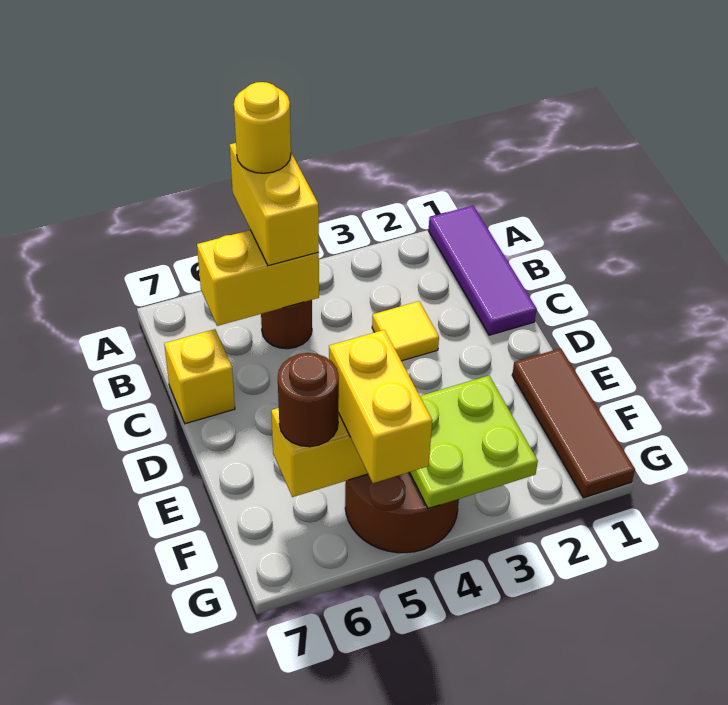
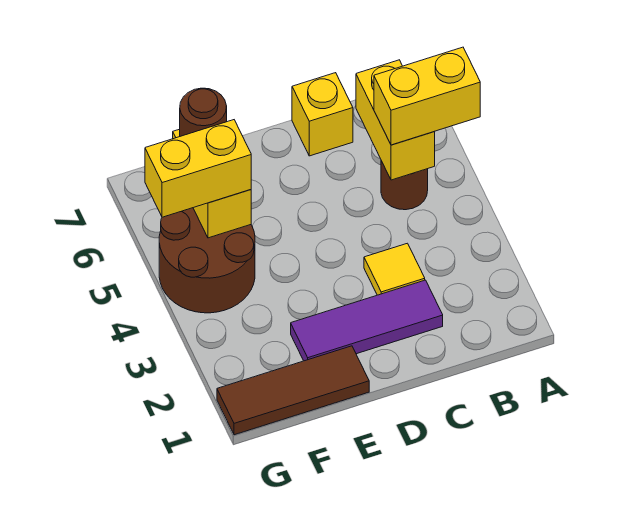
purple tile A1:C1 level 1 -> purple tile C2:E2 level 1
yellow round brick A5 level 4 -> none
lime plate F3:G4 level 2 -> none

